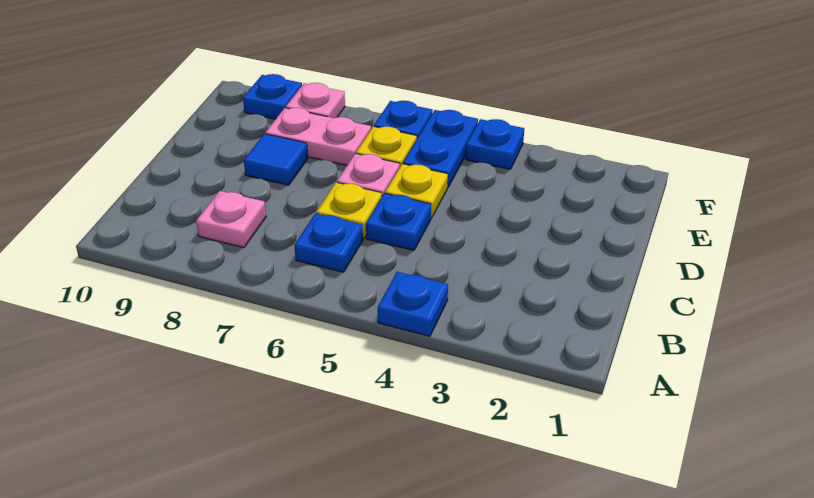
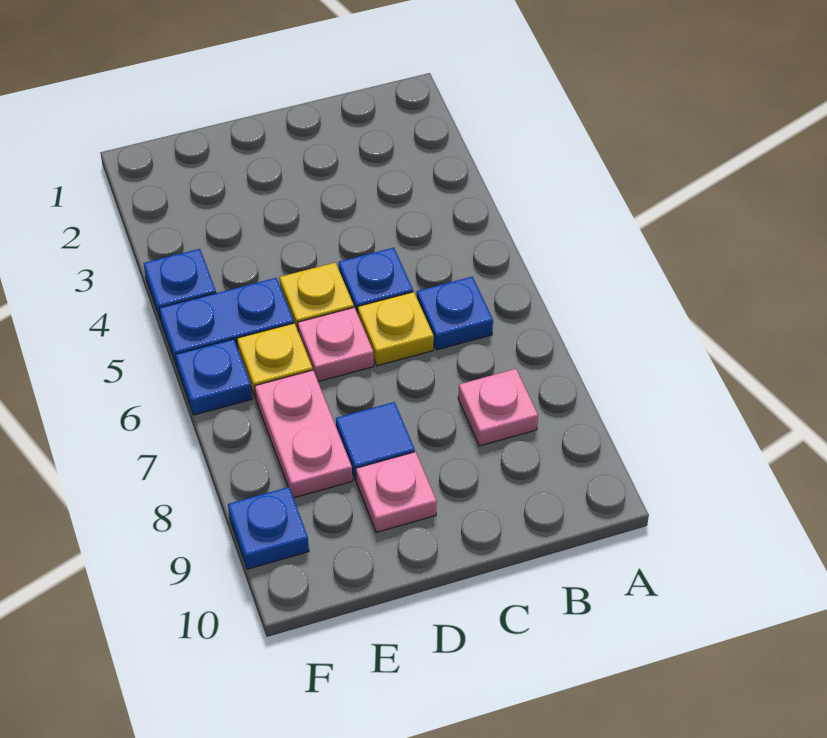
blue plate A4 level 1 -> none
pink plate F8 level 1 -> pink plate D9 level 1

